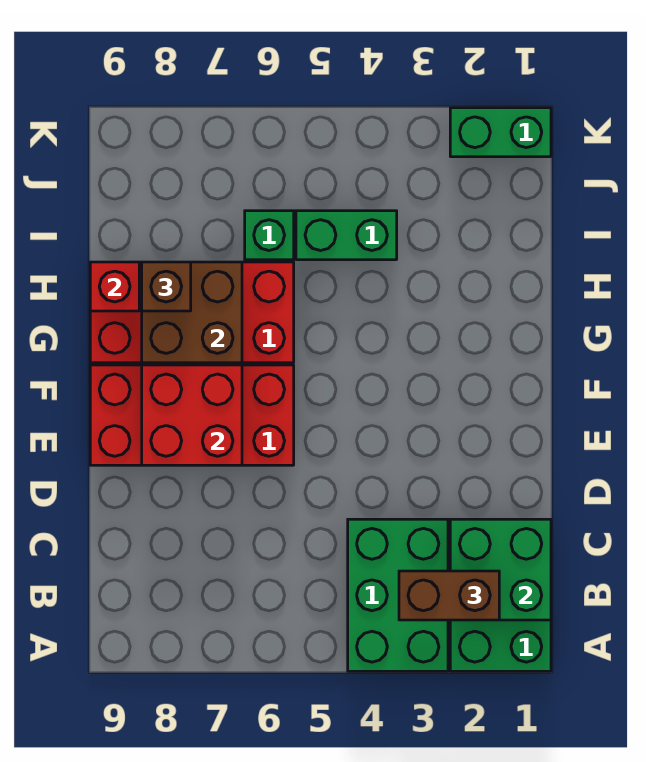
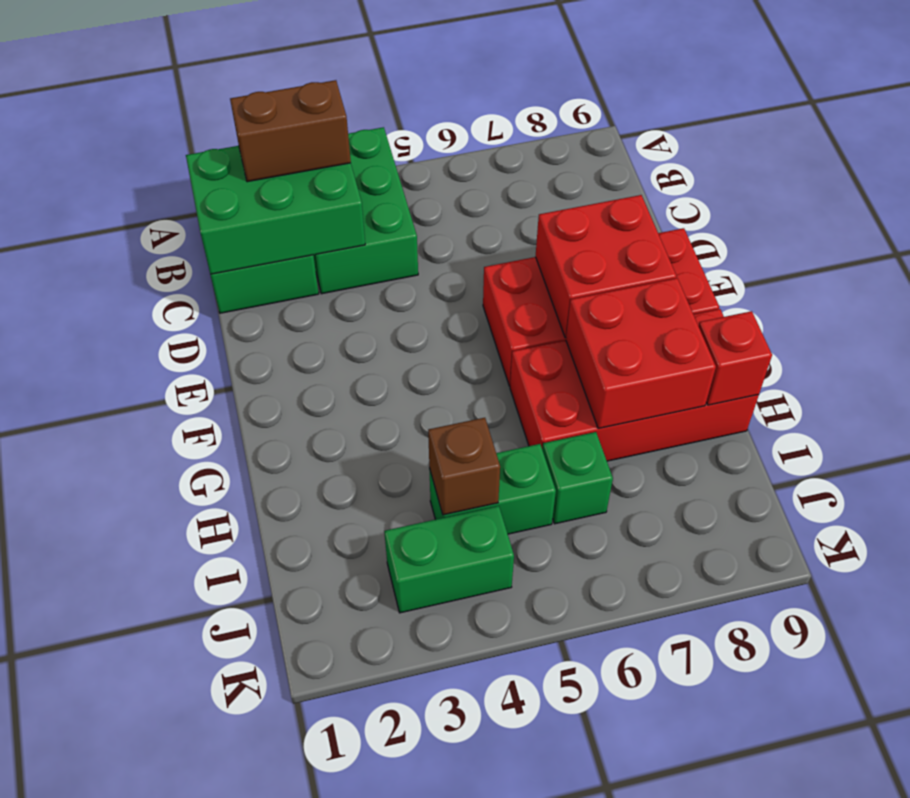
green brick B1:C2 level 2 -> green brick B1:C3 level 2
brown brick G7:H8 level 2 -> red brick G7:H8 level 2
brown brick H8 level 3 -> brown brick I4 level 2
green brick K1:K2 level 1 -> green brick J3:J4 level 1

